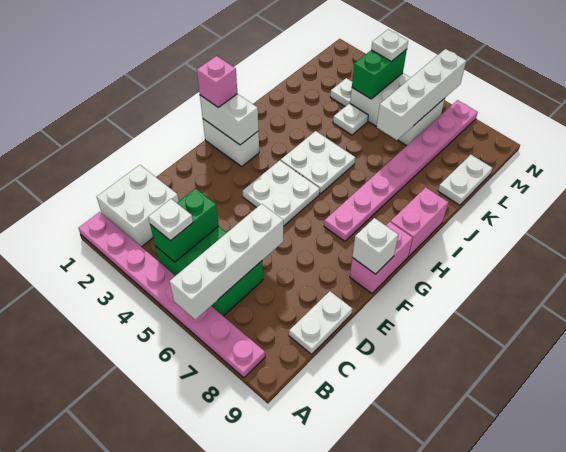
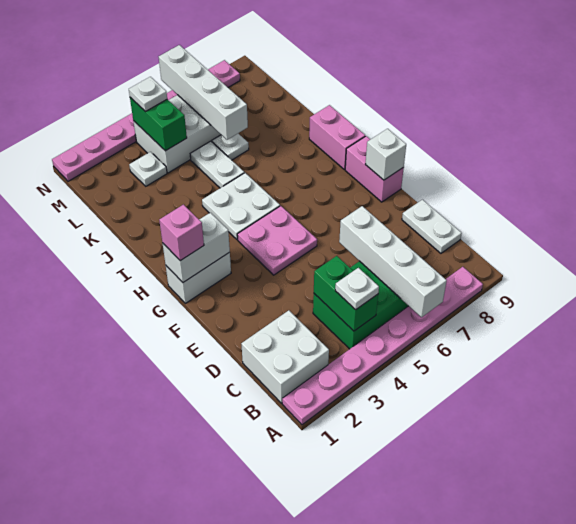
white plate F4:G5 level 1 -> pink plate F4:G5 level 1
pink plate G7:N7 level 1 -> pink plate N1:N8 level 1
white plate K4 level 1 -> white plate K6 level 1
white plate K9:L9 level 1 -> white plate J5:K5 level 1

